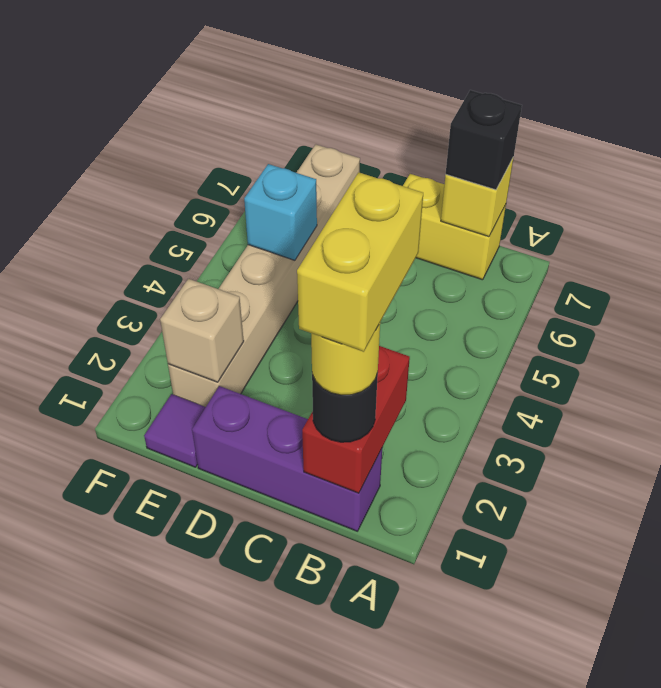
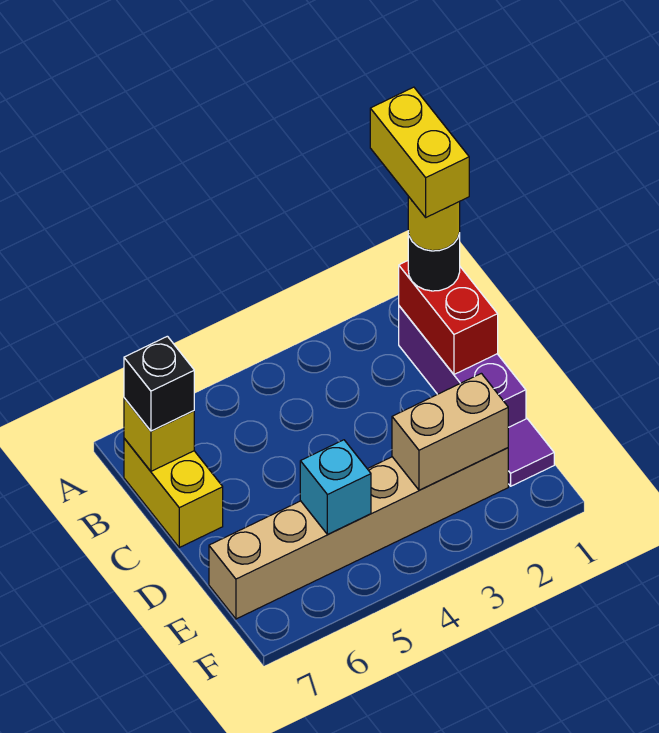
red brick B1:B2 level 2 -> red brick B1:C1 level 2
yellow brick B1:B2 level 5 -> yellow brick A1:B1 level 5
tan brick E2 level 2 -> tan brick E2:E3 level 2

